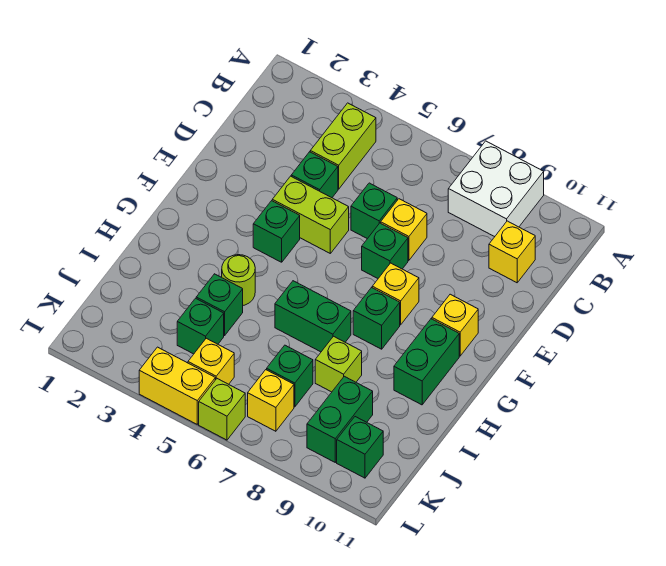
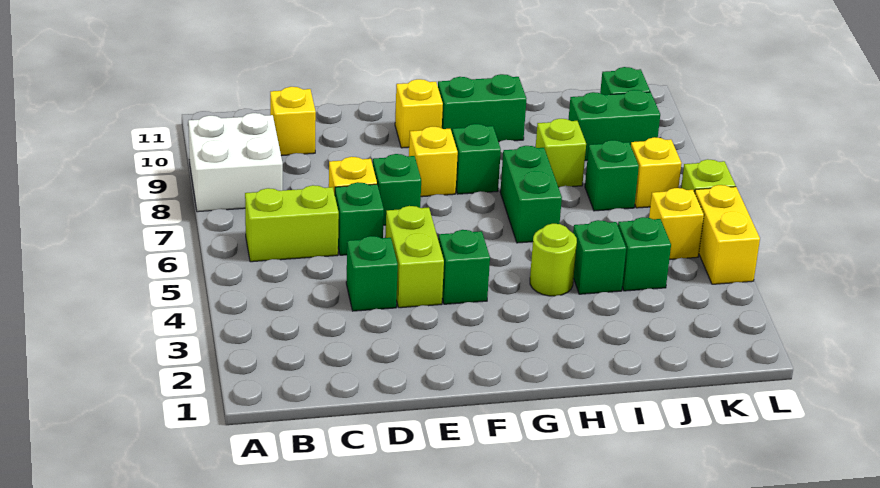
lime brick B4:C4 level 1 -> lime brick B6:C6 level 1

